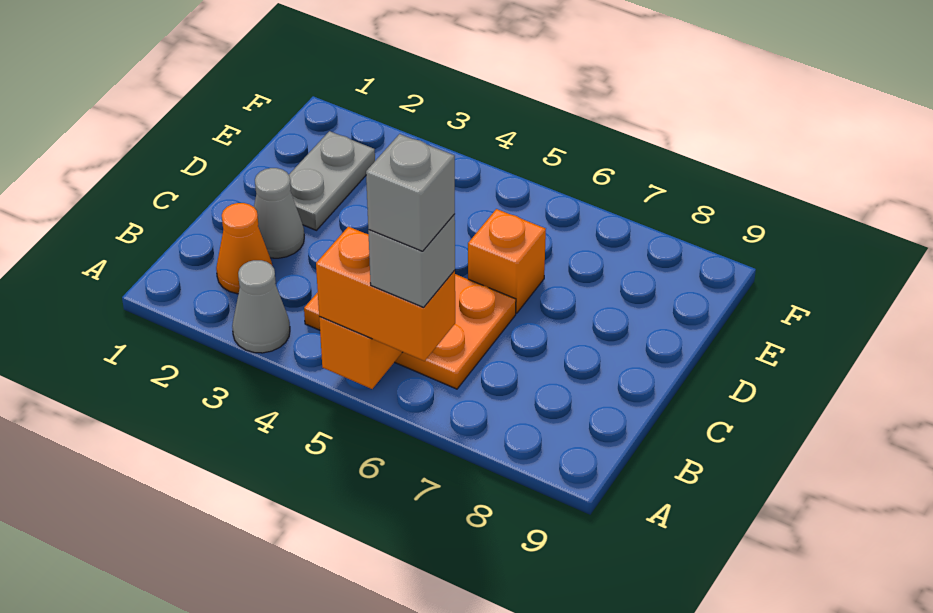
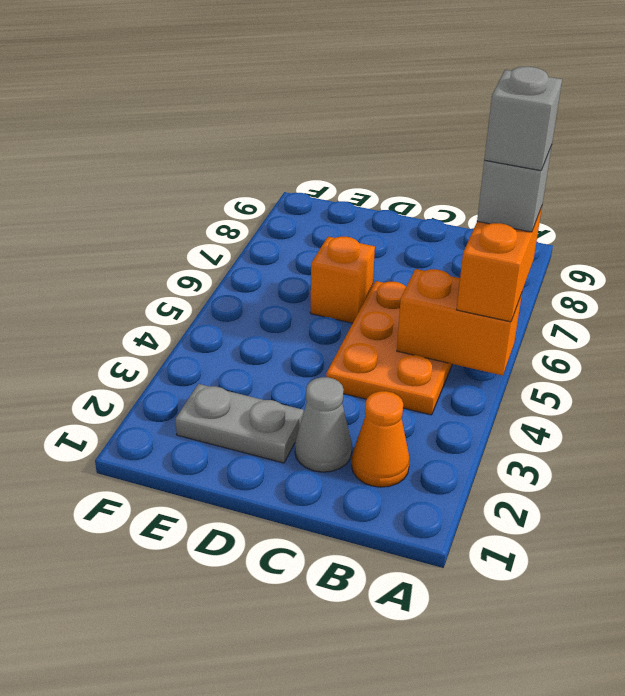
grey cone A3 level 1 -> none

